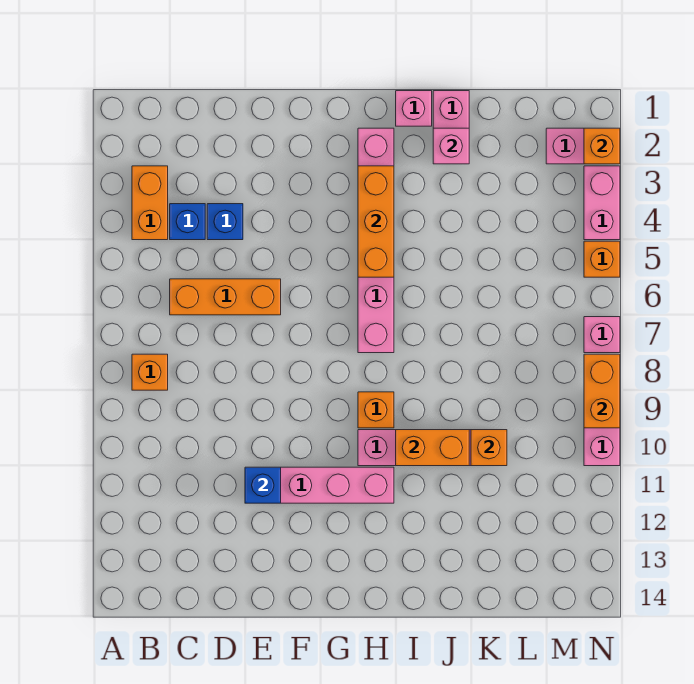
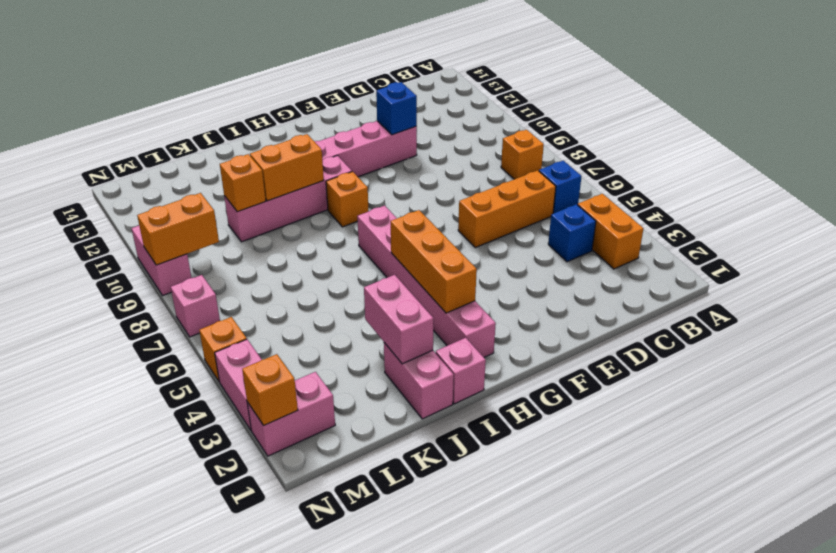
blue brick D4 level 1 -> blue brick B6 level 1
pink brick J2 level 2 -> pink brick J2:J3 level 2
orange brick N8:N9 level 2 -> orange brick M9:N9 level 2

